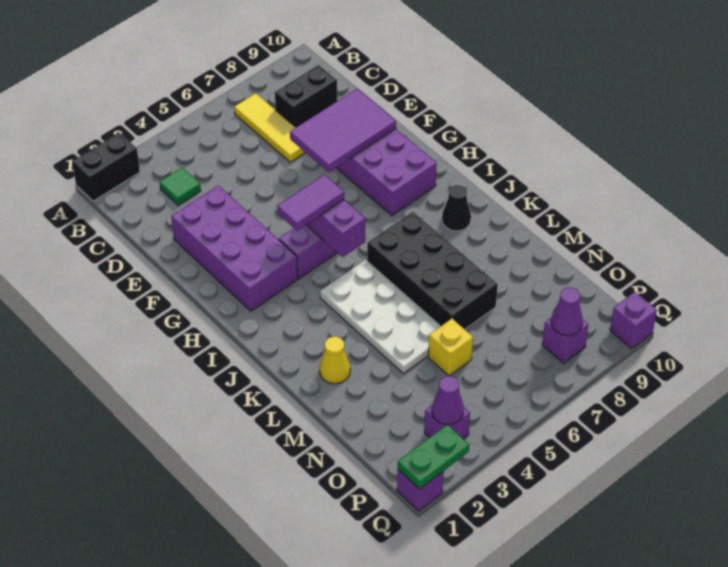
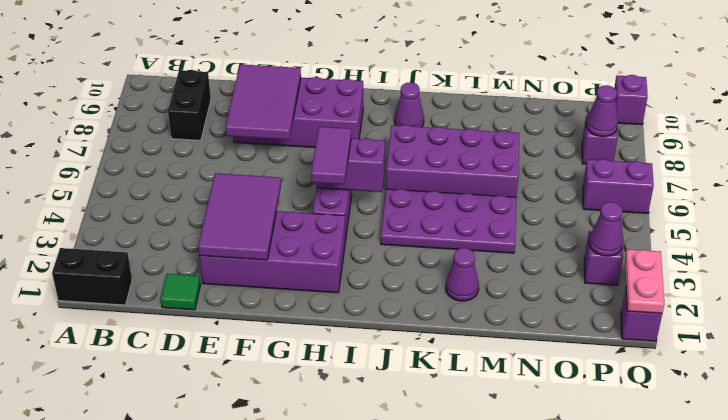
black brick A1:A2 level 1 -> black brick A1:B1 level 1
yellow tile B7:D7 level 1 -> none
green tile C3 level 1 -> green tile D1 level 1
none -> purple tile E2:F4 level 2
white plate J4:M5 level 1 -> purple plate J4:M5 level 1
black brick J6:M7 level 1 -> purple brick J6:M7 level 1
black cone J9 level 1 -> purple cone J9 level 1
yellow cone L2 level 1 -> purple cone L2 level 1
yellow brick N5 level 1 -> none
none -> purple brick P6:Q6 level 1
green plate Q1:Q2 level 2 -> pink plate Q1:Q2 level 2

